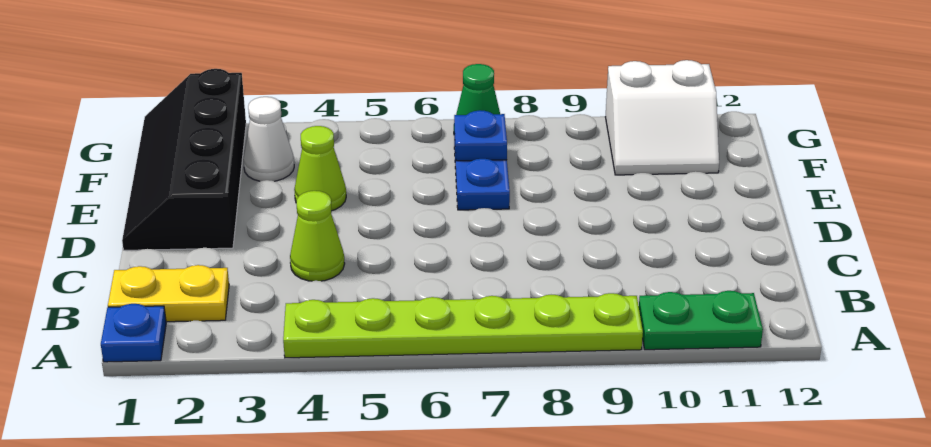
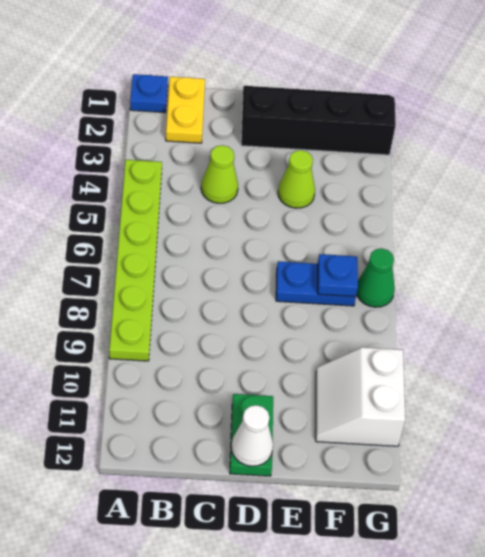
green plate A10:A11 level 1 -> green plate D11:D12 level 1
white cone F3 level 1 -> white cone D12 level 2

